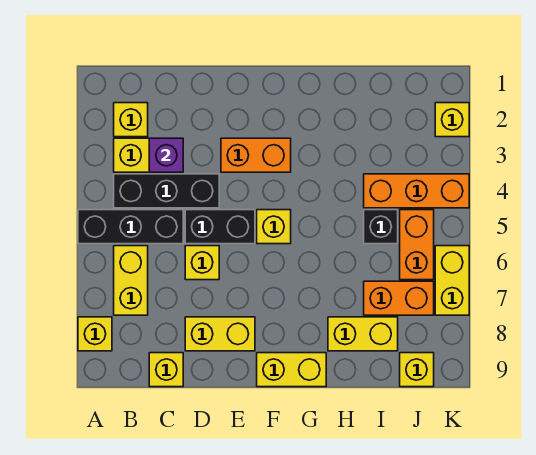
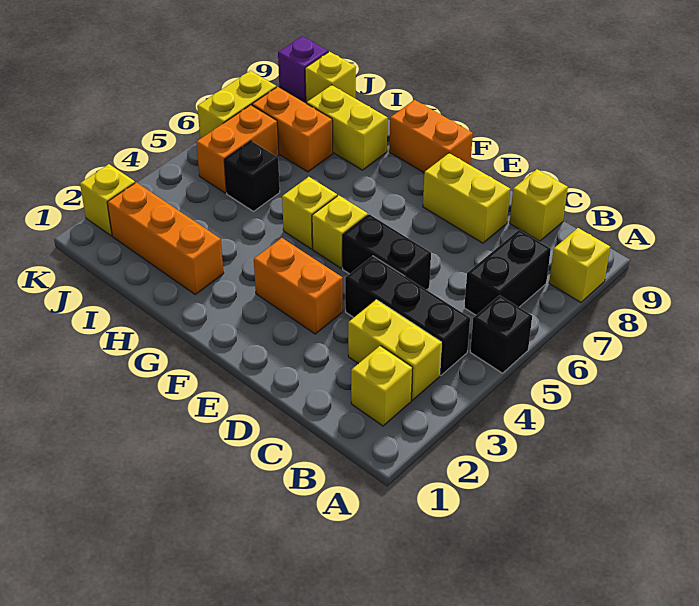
black brick A5:C5 level 1 -> black brick A5 level 1
yellow brick B6:B7 level 1 -> black brick B6:B7 level 1
purple brick C3 level 2 -> purple brick K9 level 1
yellow brick D6 level 1 -> yellow brick G5 level 1
yellow brick F9:G9 level 1 -> orange brick F9:G9 level 1
orange brick I4:K4 level 1 -> orange brick H2:J2 level 1

